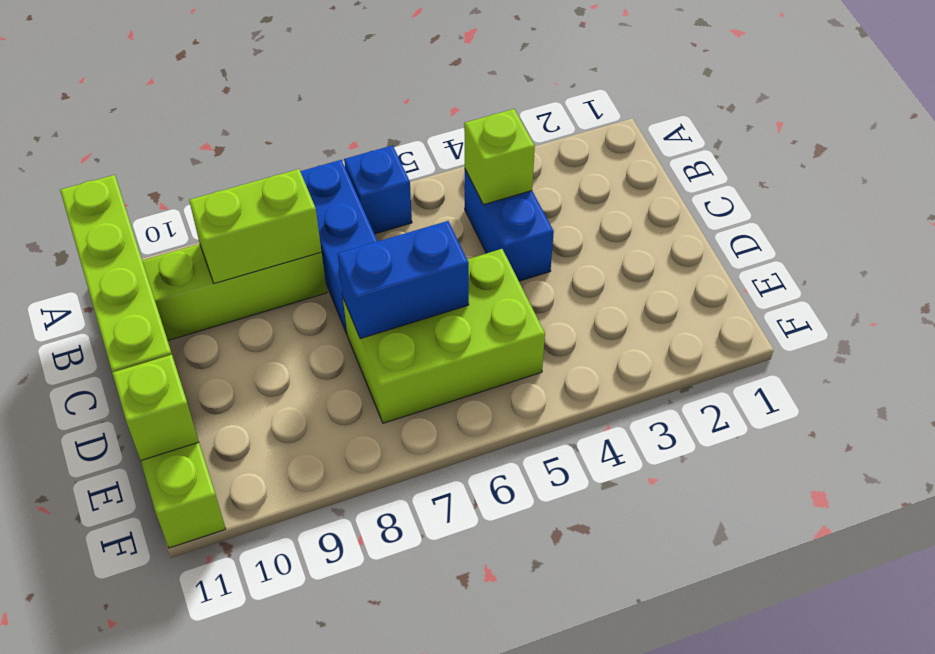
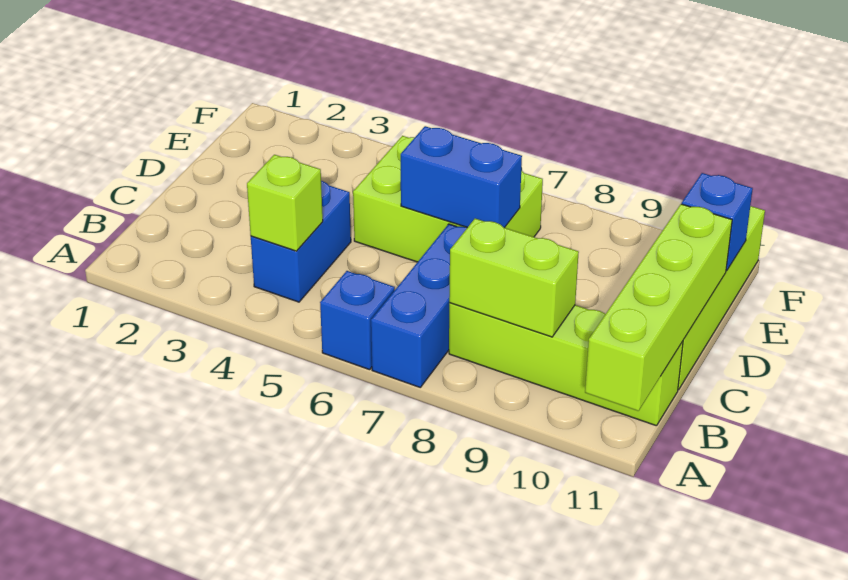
lime brick E11 level 2 -> blue brick E11 level 2

